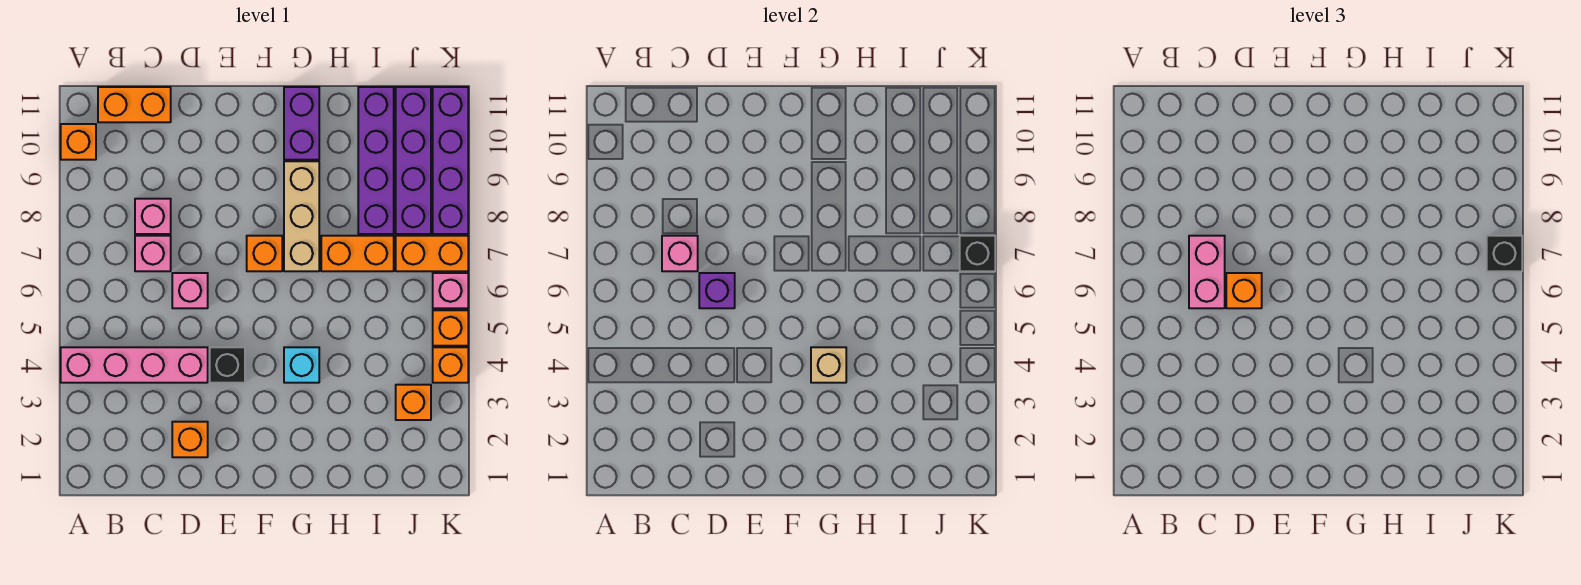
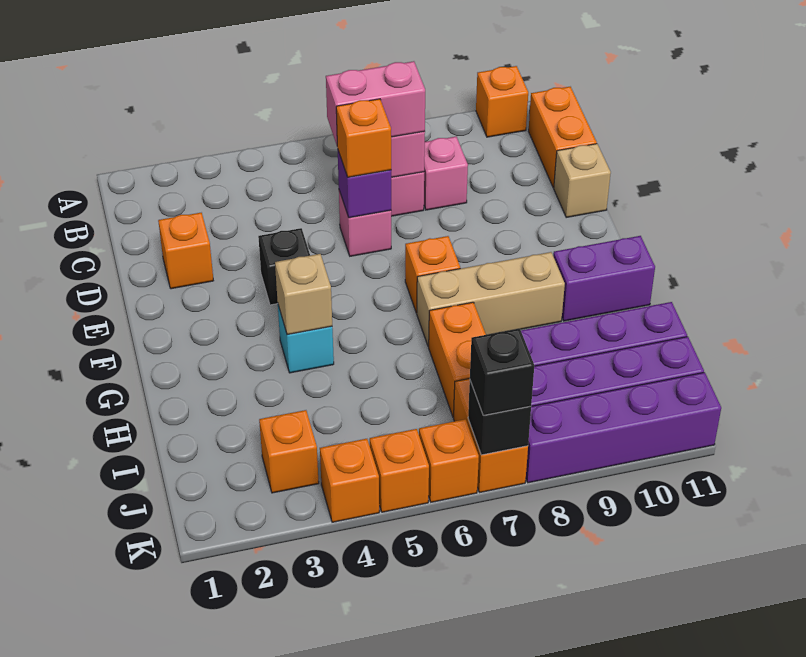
pink brick A4:D4 level 1 -> none
none -> tan brick D11 level 1
pink brick K6 level 1 -> orange brick K6 level 1

